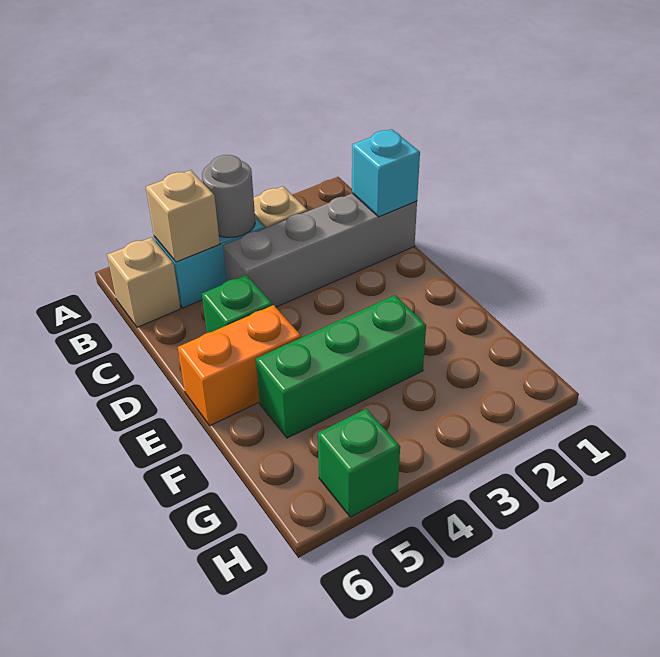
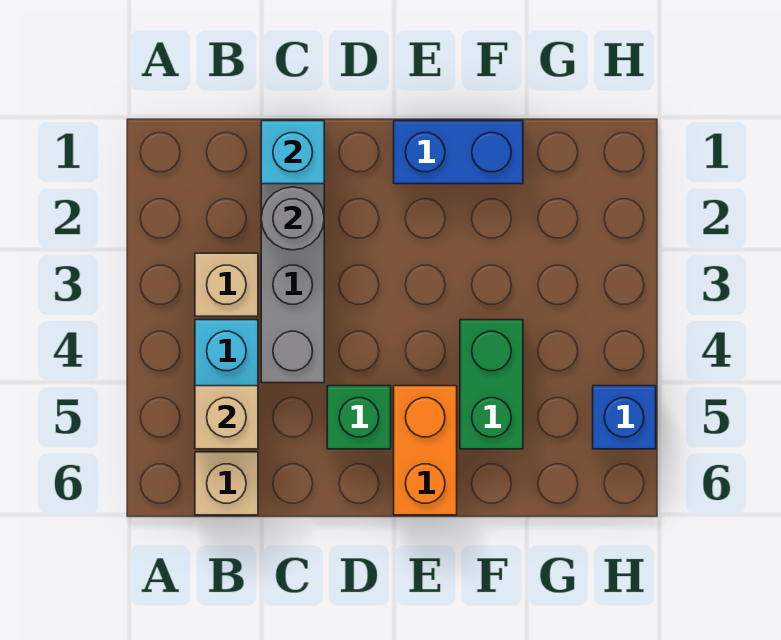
grey round brick B4 level 2 -> grey round brick C2 level 2
none -> blue brick E1:F1 level 1
green brick F3:F5 level 1 -> green brick F4:F5 level 1
green brick H5 level 1 -> blue brick H5 level 1

